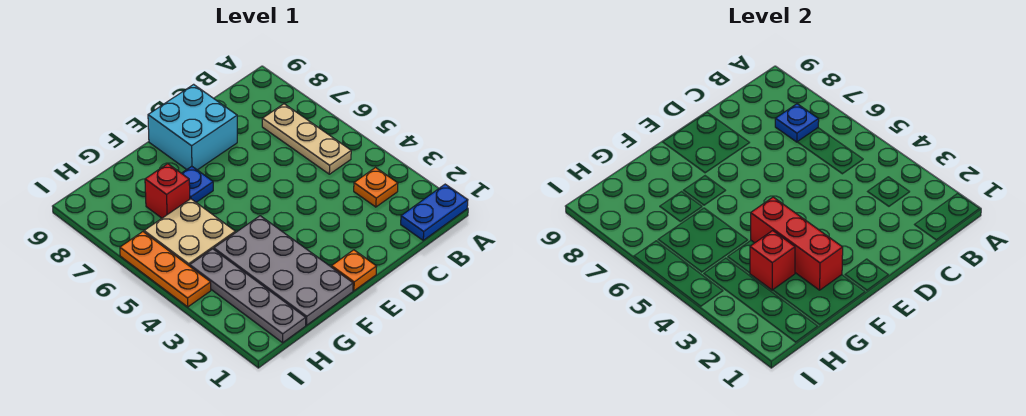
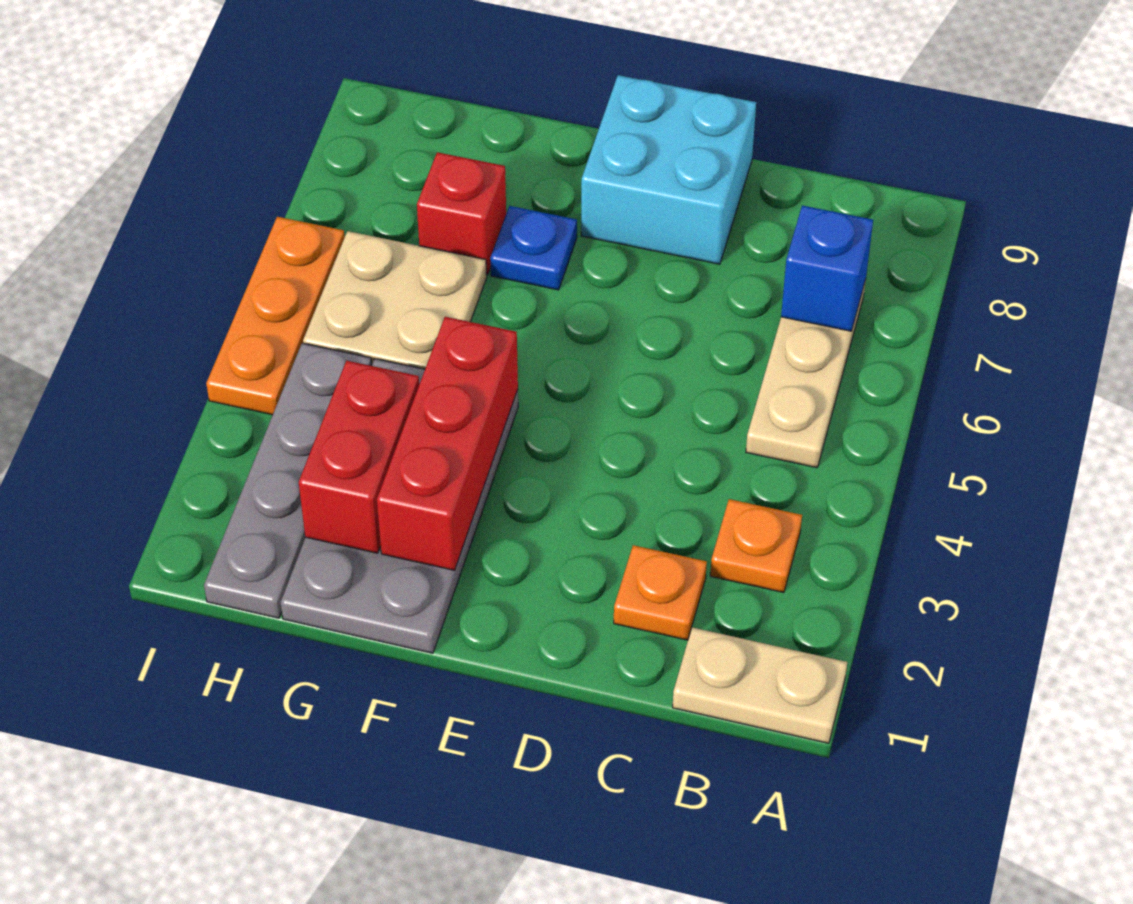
blue plate A1:B1 level 1 -> tan plate A1:B1 level 1
blue plate B7 level 2 -> blue brick B7 level 2
orange plate E1 level 1 -> orange plate C2 level 1
red brick G3 level 2 -> red brick G2:G3 level 2

